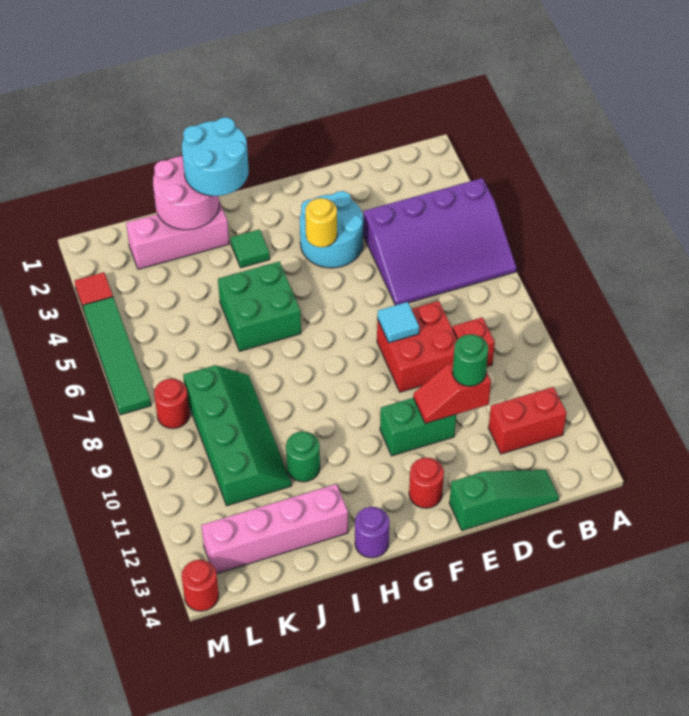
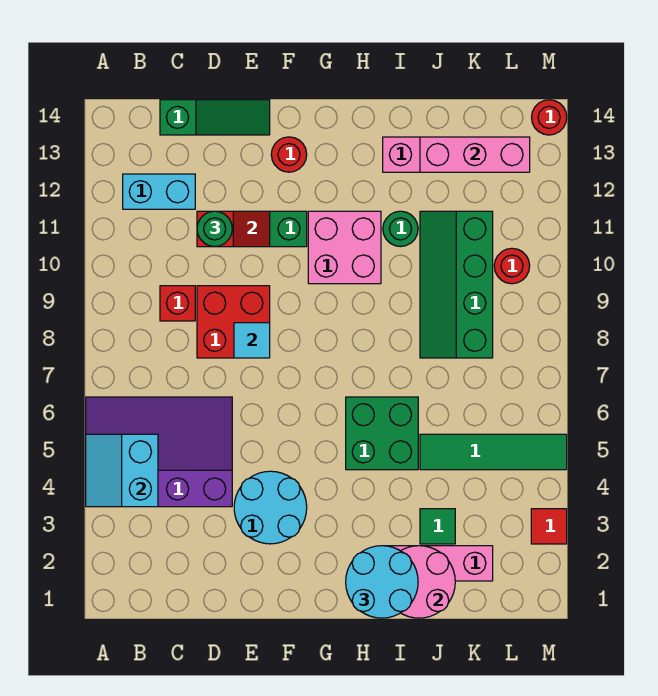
none -> cyan slope A4:B5 level 2 top B
red brick B12:C12 level 1 -> cyan brick B12:C12 level 1
green slope C14:E14 level 1 top E -> green slope C14:E14 level 1 top C
yellow round brick F4 level 2 -> none
none -> pink brick G10:H11 level 1
green tile H3 level 1 -> green tile J3 level 1
purple round brick H14 level 1 -> none
none -> pink brick J13:L13 level 2
red round brick L8 level 1 -> red round brick L10 level 1
green tile M4:M7 level 1 -> green tile J5:M5 level 1

